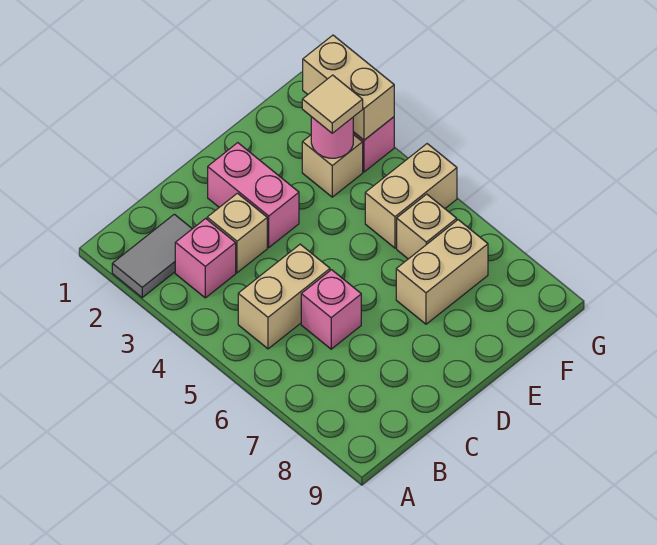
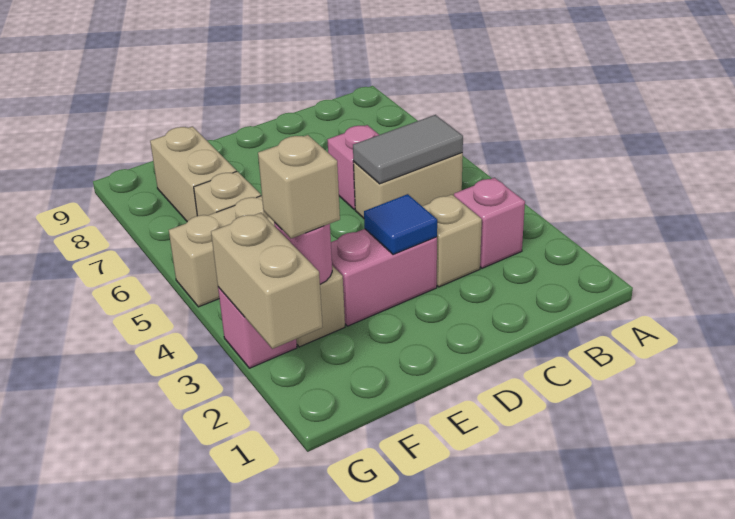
grey tile A2:B2 level 1 -> grey tile B5:C5 level 2
pink brick D2:D3 level 1 -> pink brick D3:E3 level 1
none -> blue tile D3 level 2
tan brick E7:F7 level 1 -> tan brick F7:F8 level 1
tan tile F3 level 3 -> tan brick F3 level 3

